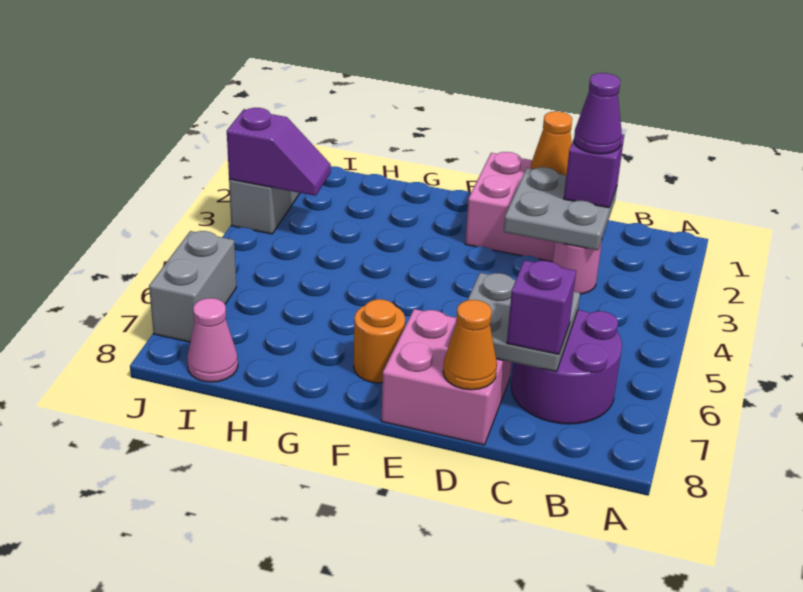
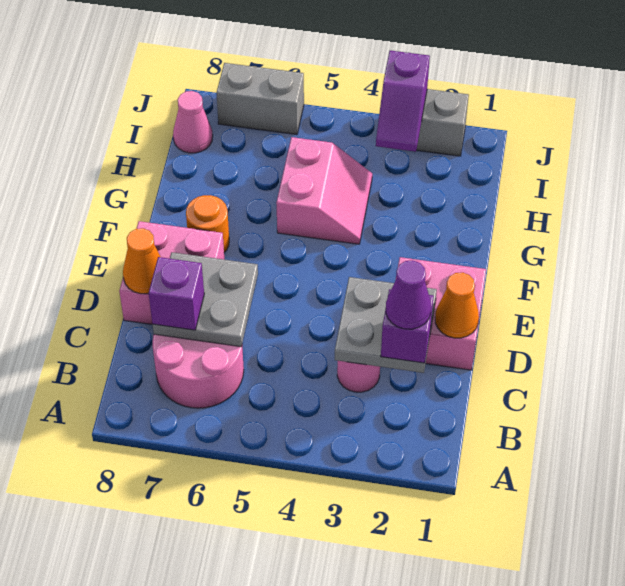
purple round brick B6:C7 level 1 -> pink round brick B6:C7 level 1
none -> pink slope G4:H5 level 1 top 5

